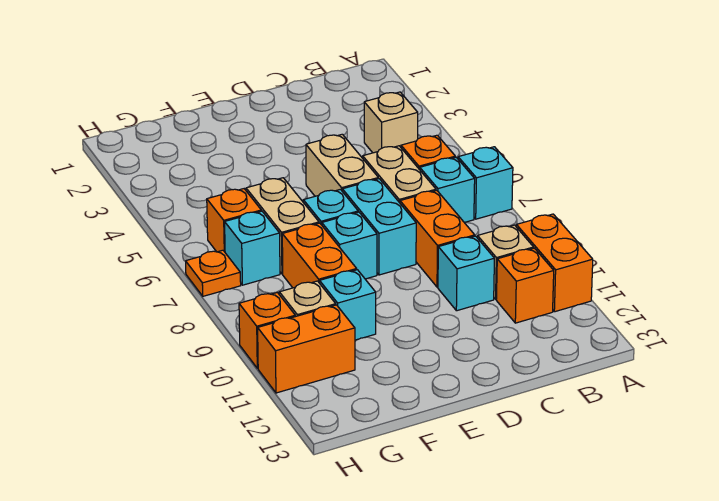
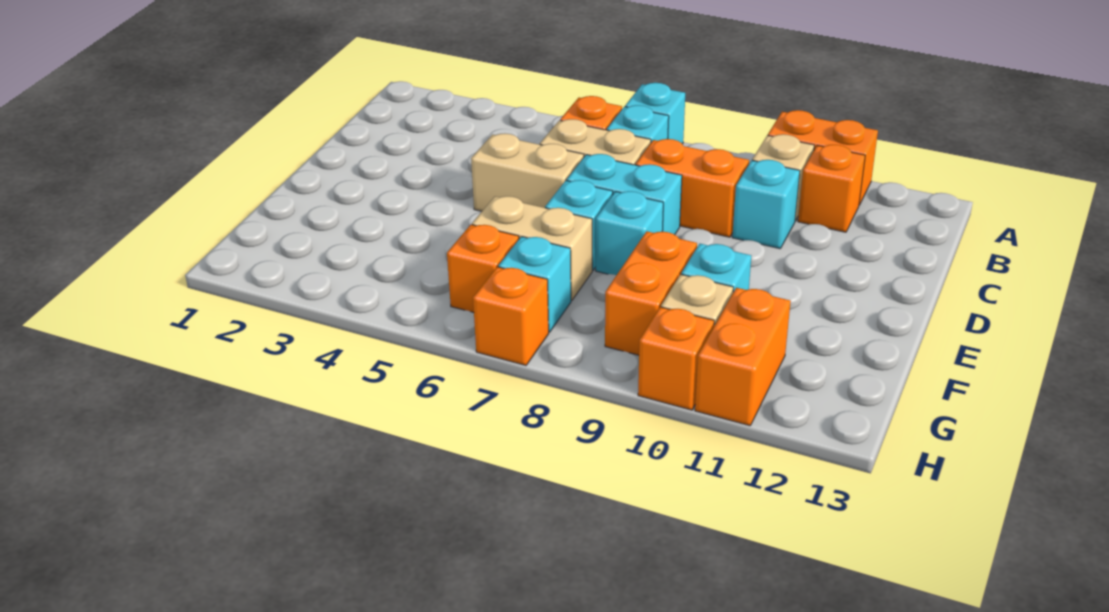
tan brick B4 level 1 -> none
orange brick F8:F9 level 1 -> orange brick F9:G9 level 1
orange plate H7 level 1 -> orange brick H7 level 1

